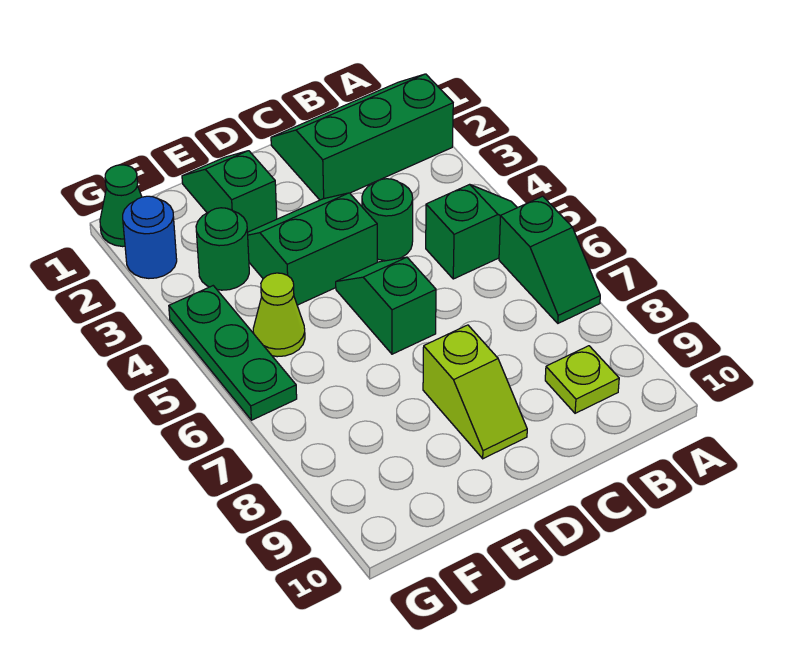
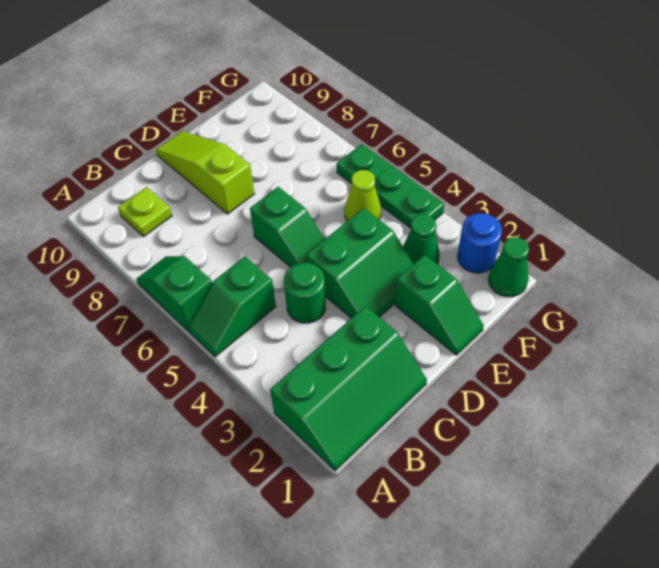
lime slope D8:D9 level 1 top 8 -> lime slope D8:D10 level 1 top 8
green round brick F3 level 1 -> green cone F3 level 1

